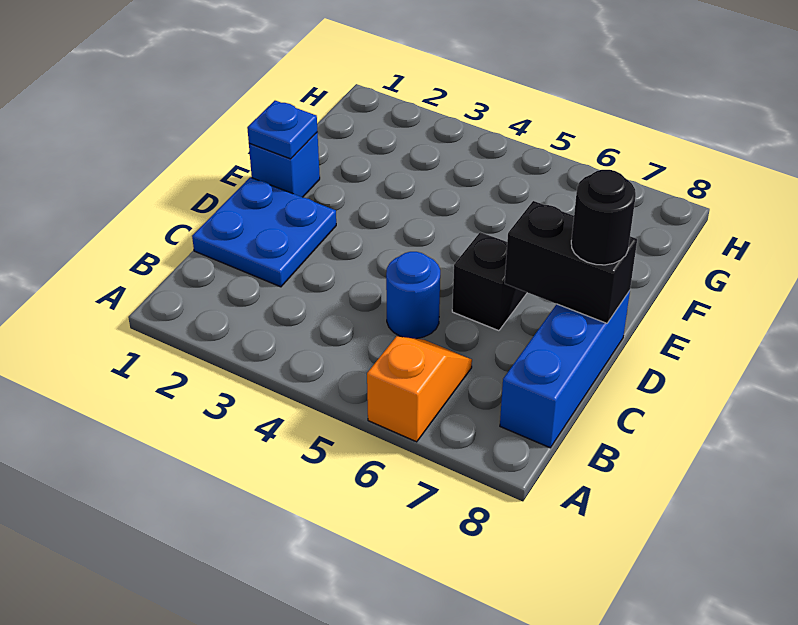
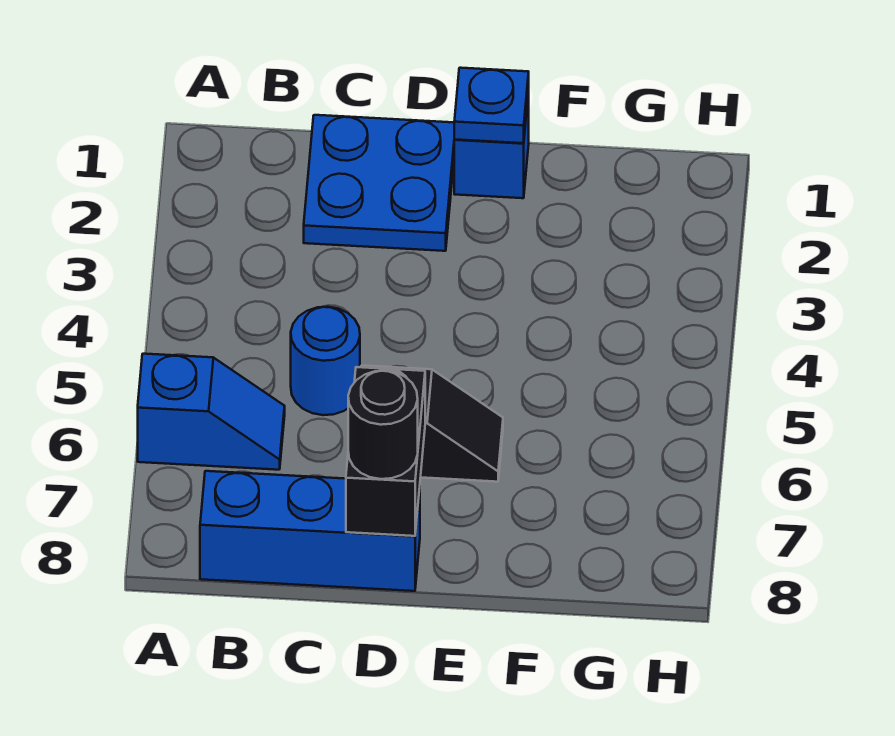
orange slope A6:B6 level 1 top A -> blue slope A6:B6 level 1 top A

